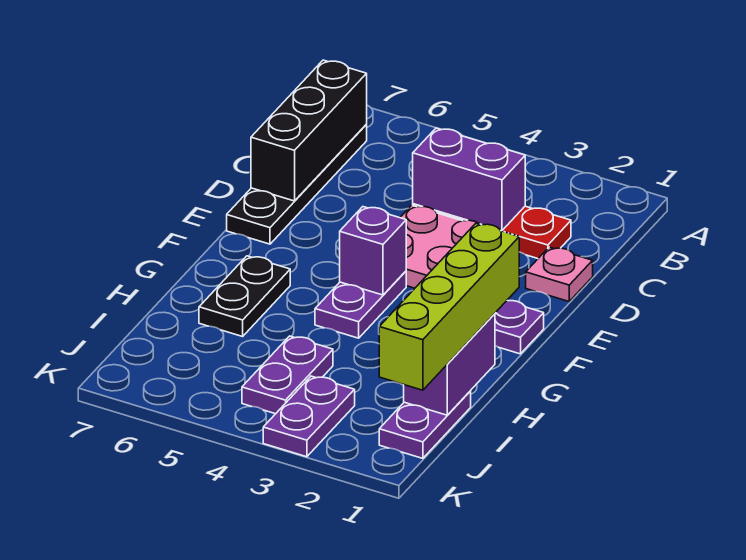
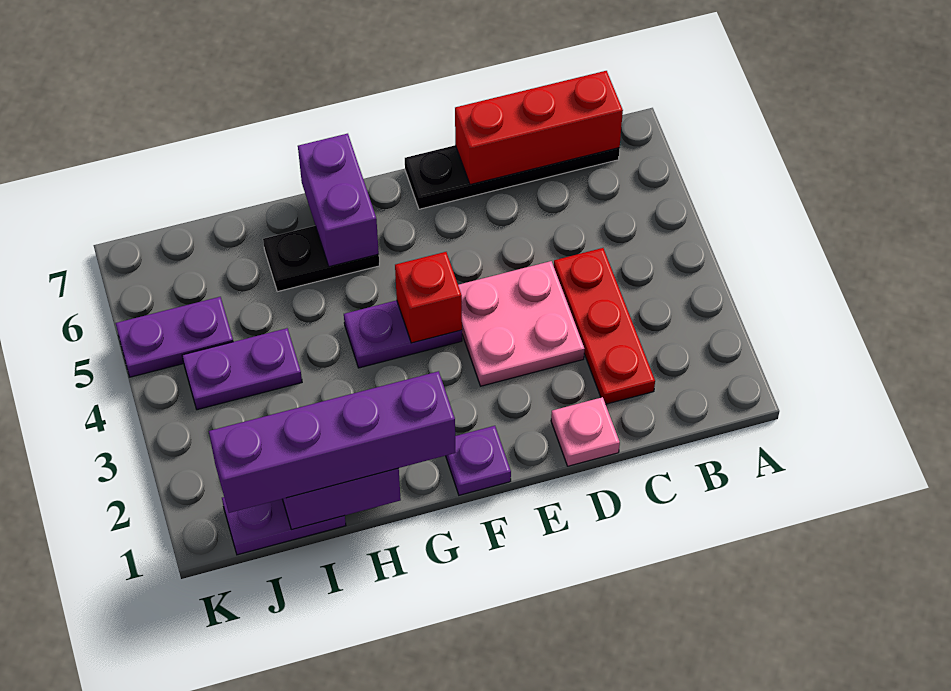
black brick B7:D7 level 2 -> red brick B7:D7 level 2
purple brick C3:C4 level 2 -> purple brick G6:G7 level 2
purple brick F4 level 2 -> red brick F4 level 2
lime brick G1:J1 level 3 -> purple brick G1:J1 level 3
purple plate J3:K3 level 1 -> purple plate J5:K5 level 1

